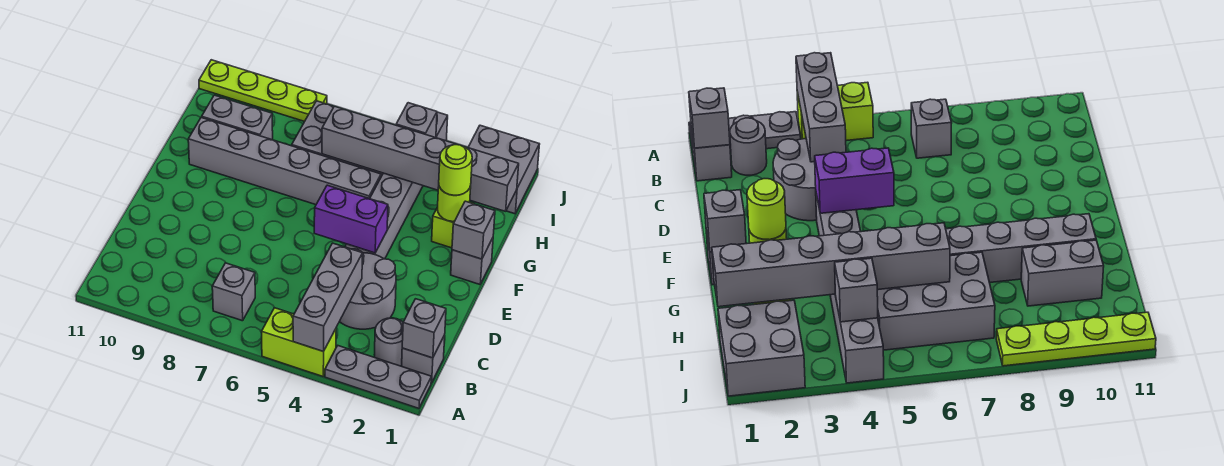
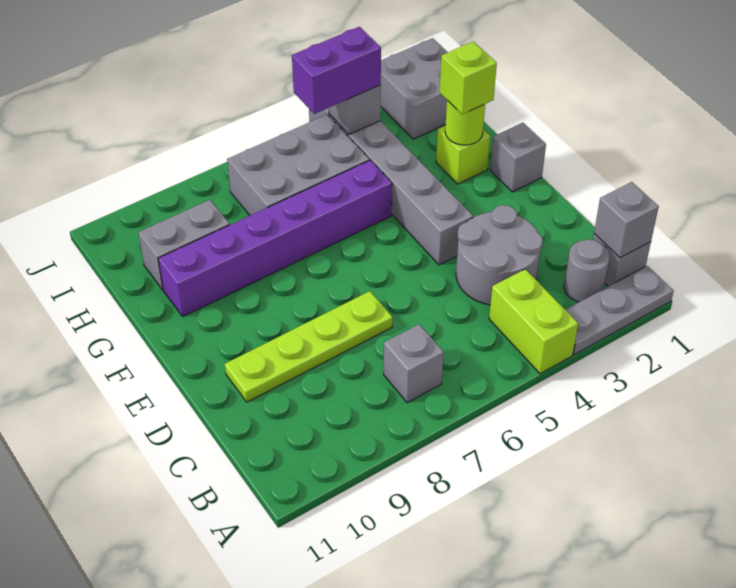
lime brick A4:A5 level 1 -> lime brick A4:B4 level 1
grey brick A4:C4 level 2 -> none
purple brick E4:E5 level 2 -> purple brick I4:I5 level 3
grey brick F1 level 2 -> none
lime round brick G2 level 3 -> lime brick G2 level 3
grey brick G5:G10 level 1 -> purple brick G5:G10 level 1
grey brick H1:H6 level 2 -> none
lime plate J8:J11 level 1 -> lime plate D7:D10 level 1

